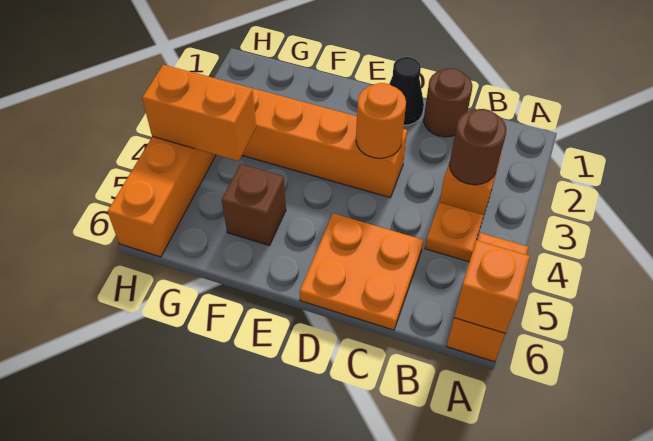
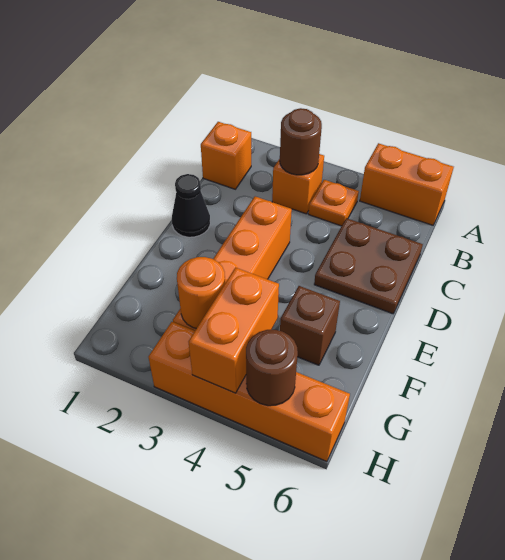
orange brick A6 level 2 -> orange brick B1 level 1
brown round brick C1 level 1 -> brown round brick H5 level 2
orange plate C5:D6 level 1 -> brown plate C5:D6 level 1
orange round brick D3 level 2 -> orange round brick G3 level 2

